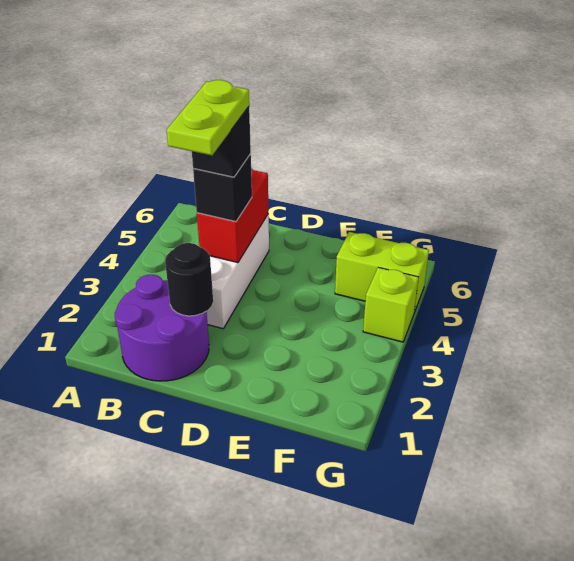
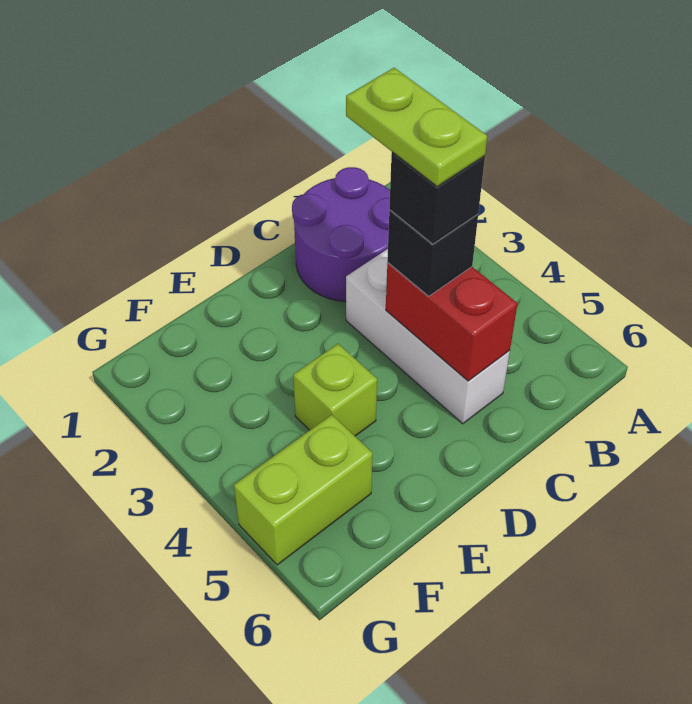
black round brick C2 level 2 -> none
lime brick G4 level 1 -> lime brick E4 level 1

